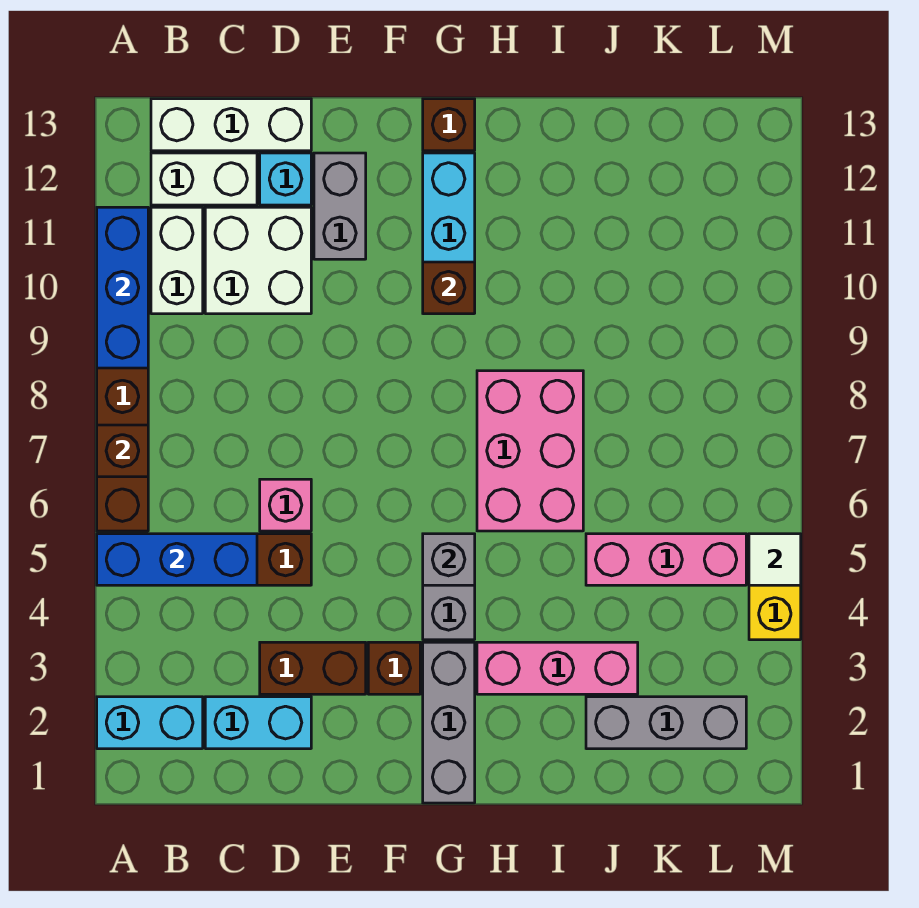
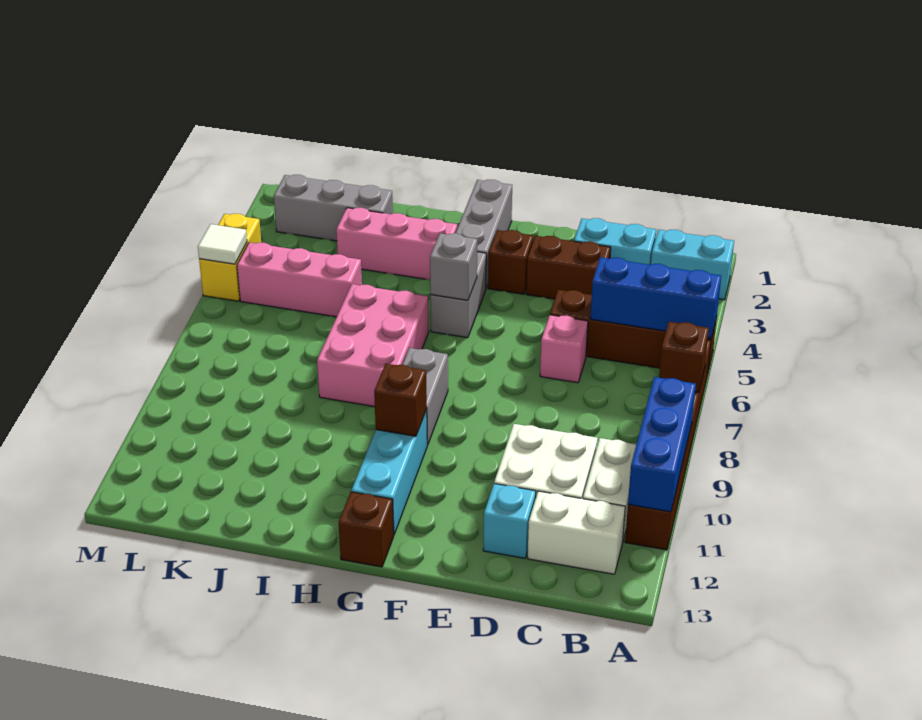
white brick B13:D13 level 1 -> none
grey brick E11:E12 level 1 -> grey brick G8:G9 level 1

